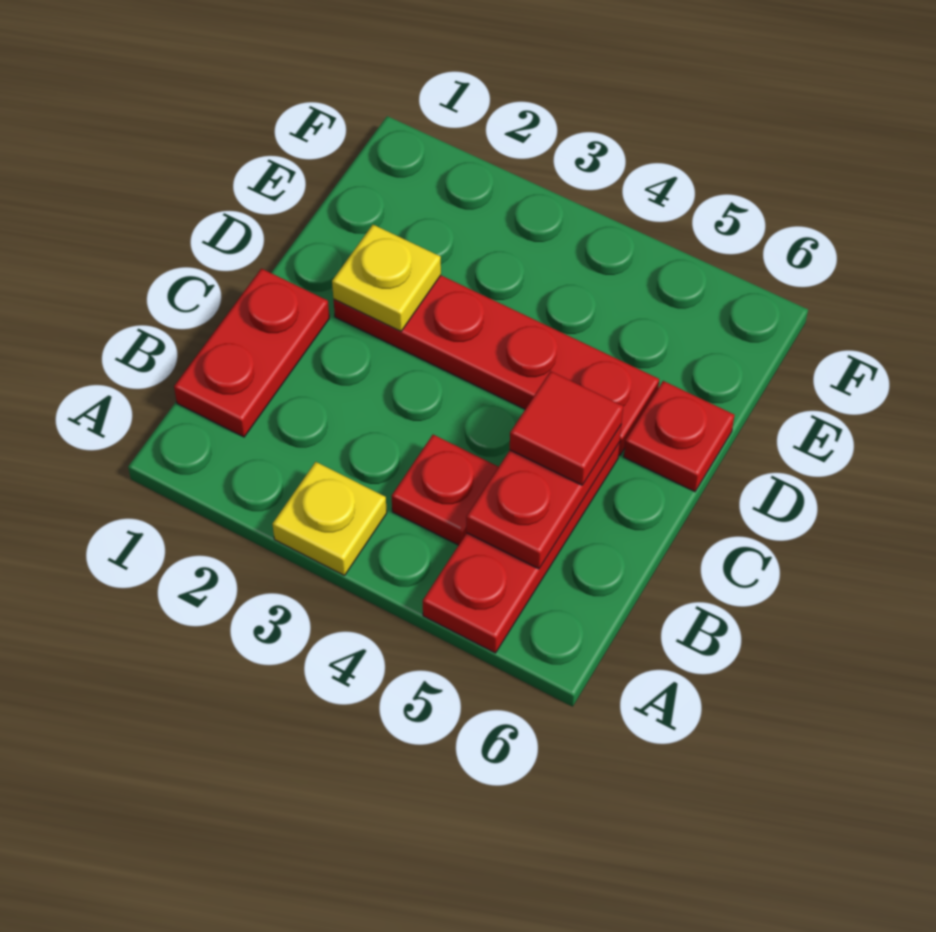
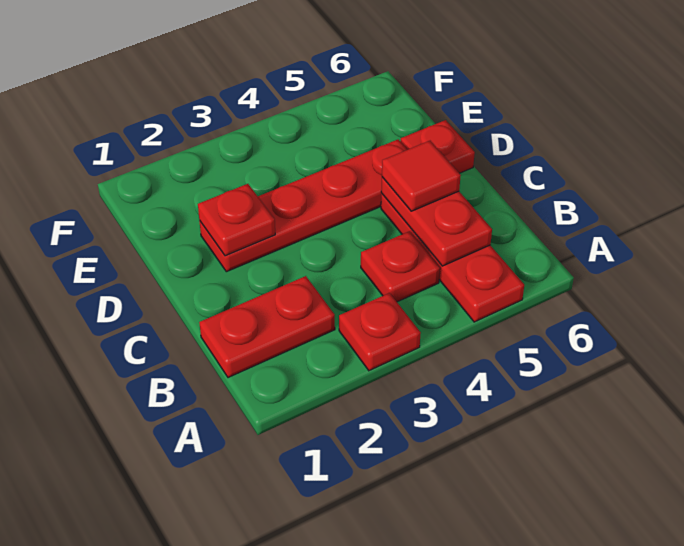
yellow plate A3 level 1 -> red plate A3 level 1
red plate B1:C1 level 1 -> red plate B1:B2 level 1
yellow plate D2 level 2 -> red plate D2 level 2

